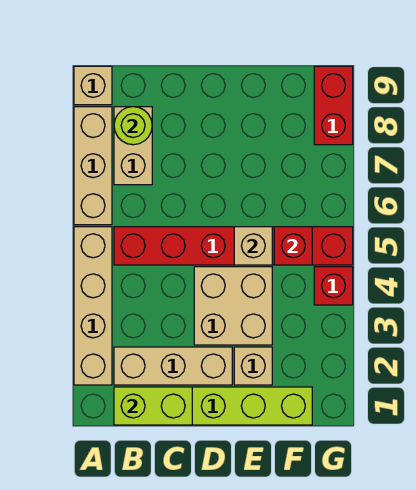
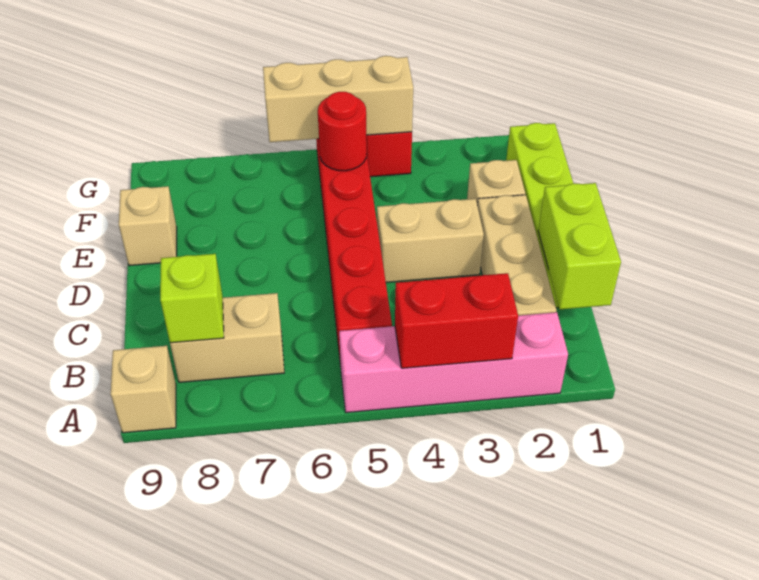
tan brick A2:A5 level 1 -> pink brick A2:A5 level 1
tan brick A6:A8 level 1 -> tan brick G4:G6 level 2
lime round brick B8 level 2 -> lime brick B8 level 2
tan brick D3:E4 level 1 -> tan brick D3:D4 level 1
tan brick E5 level 2 -> tan brick E9 level 1
red brick F5 level 2 -> red round brick F5 level 2
red brick G8:G9 level 1 -> red brick A3:A4 level 2

